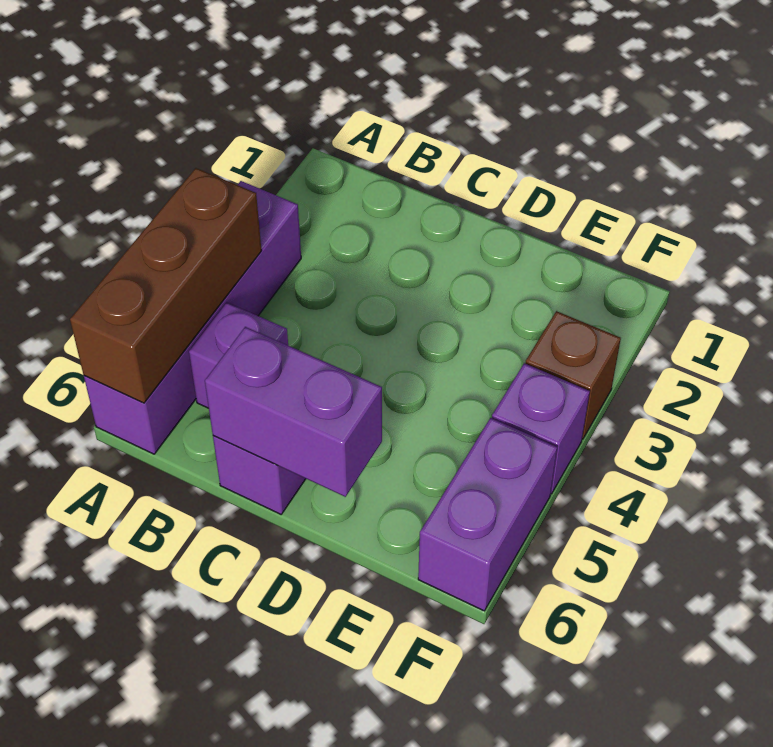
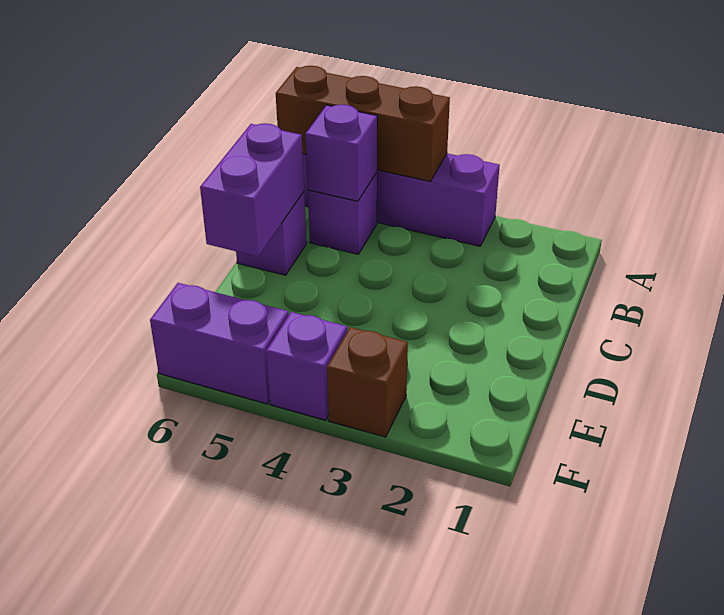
none -> purple brick B5 level 2

